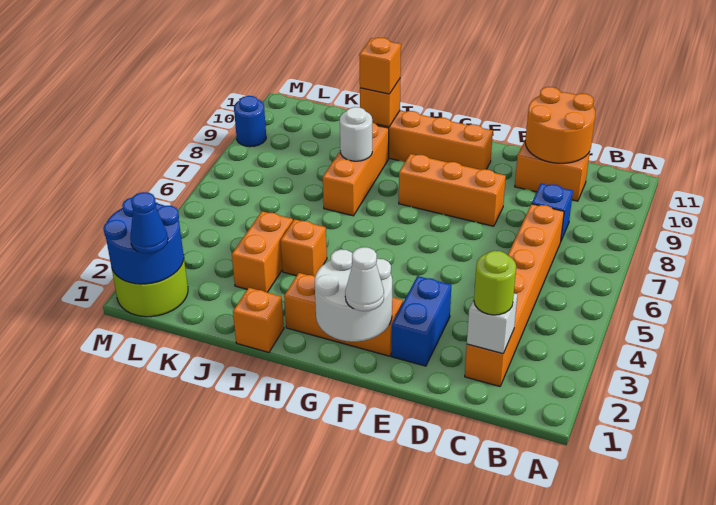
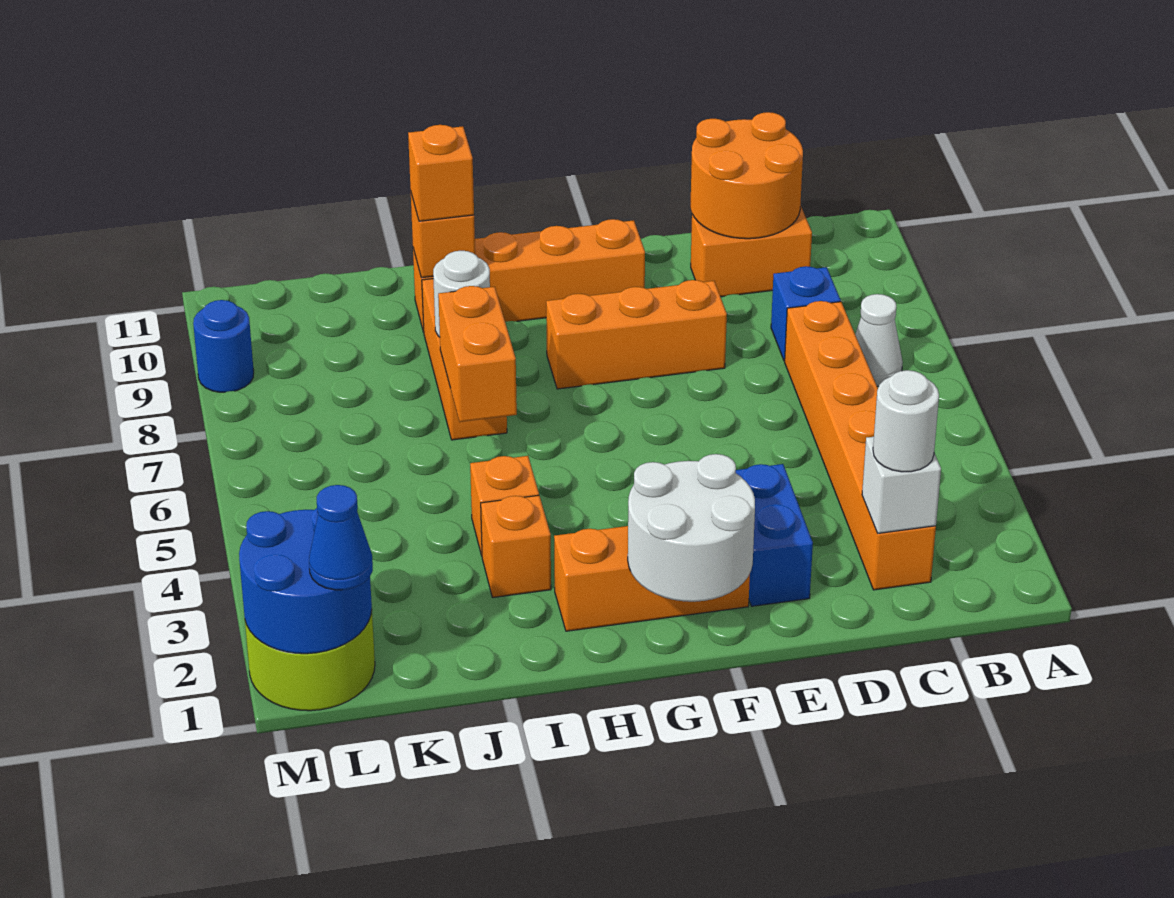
lime round brick C2 level 3 -> white round brick C2 level 3
white cone F1 level 3 -> white cone B7 level 1
orange brick I1 level 1 -> orange brick I3 level 1
orange brick J3:J4 level 1 -> orange brick I6:I7 level 2

